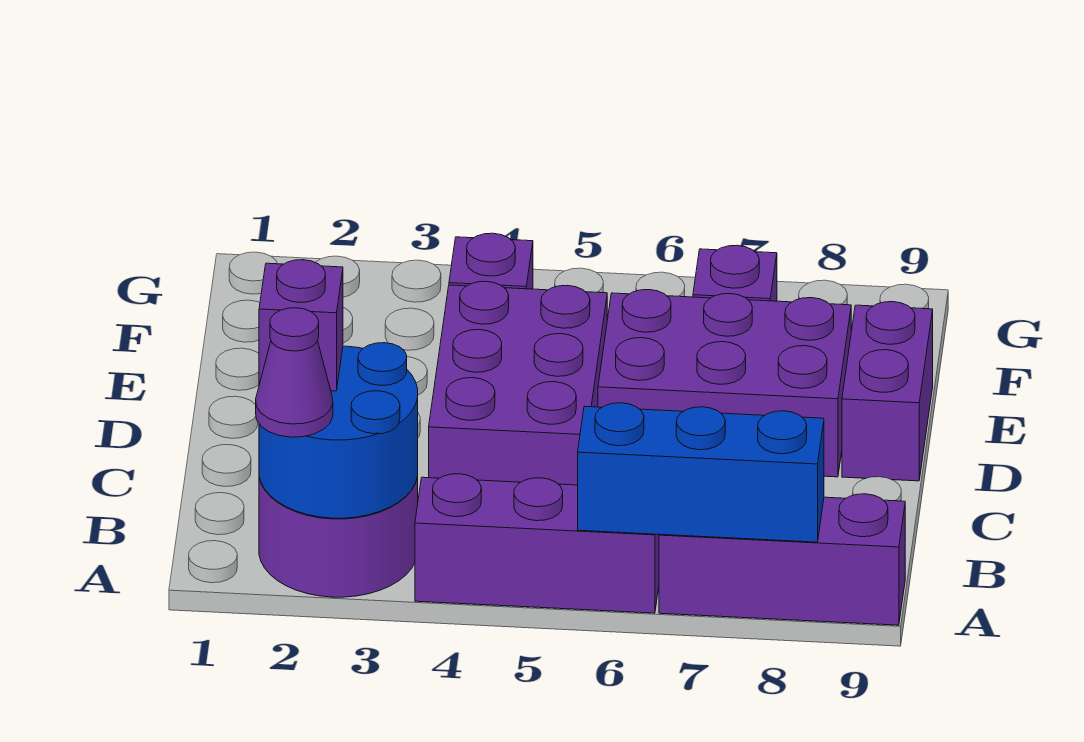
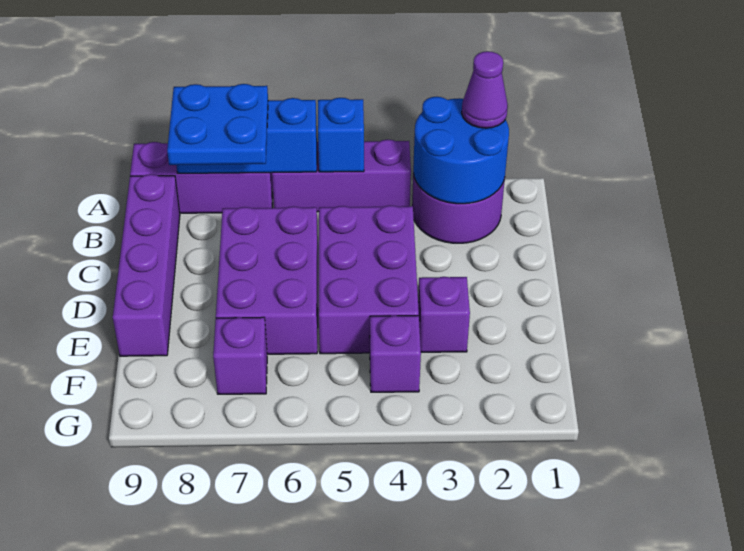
none -> blue brick A5 level 2
none -> blue plate A7:B8 level 3
purple brick B2 level 3 -> purple brick E3 level 1
purple brick D6:E8 level 1 -> purple brick C6:E7 level 1
purple brick D9:E9 level 1 -> purple brick B9:E9 level 1

